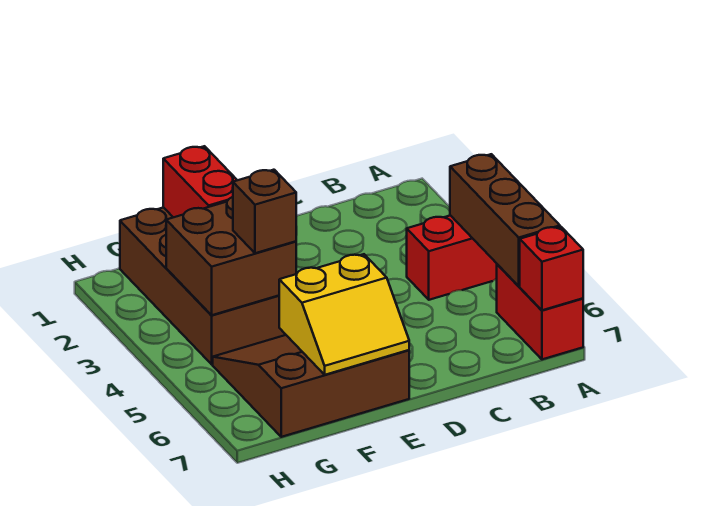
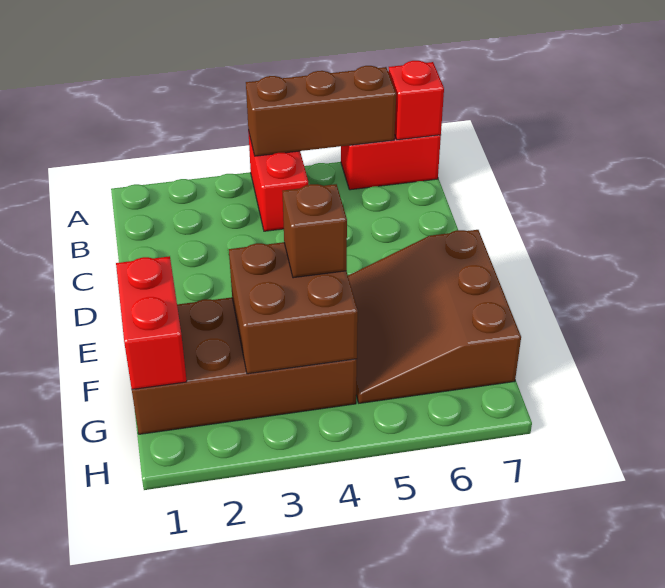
yellow slope E6:F7 level 2 top 6 -> none
red brick F1:F2 level 2 -> red brick F1:G1 level 2

